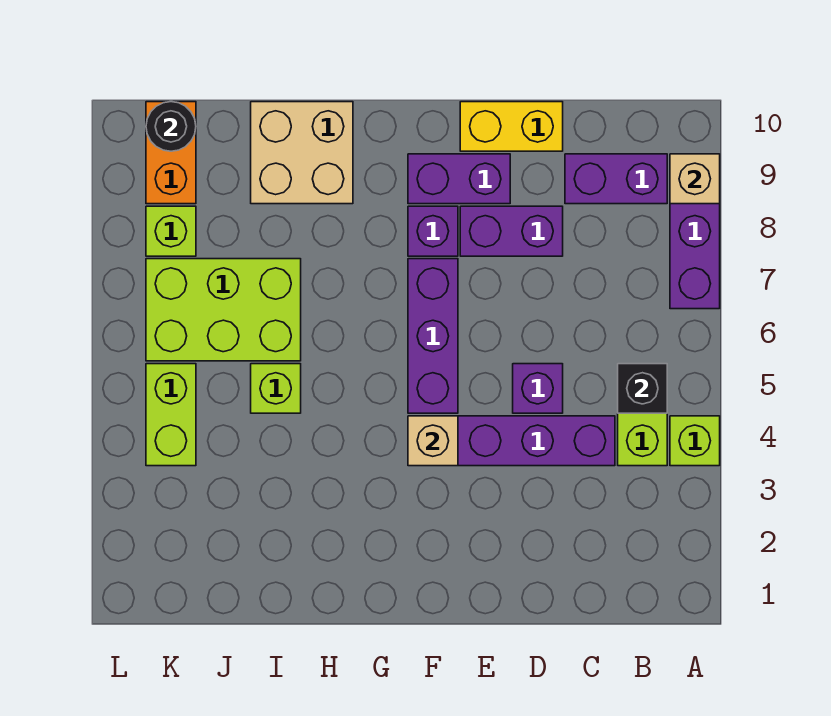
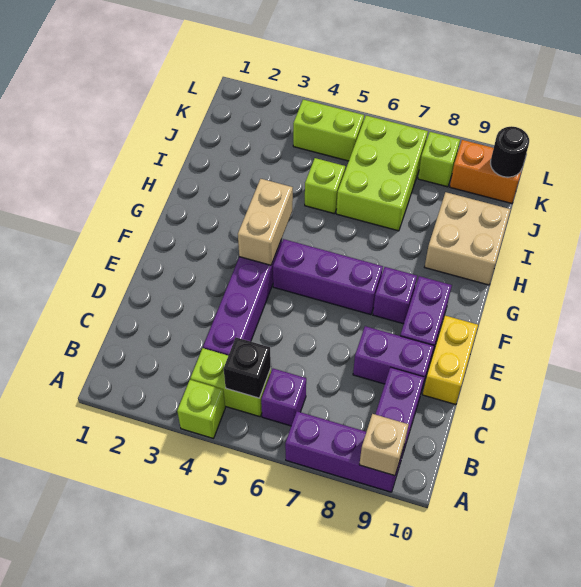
purple brick D5 level 1 -> purple brick B6 level 1
purple brick D8:E8 level 1 -> purple brick D8:D9 level 1
tan brick F4 level 2 -> tan brick F4:G4 level 2

